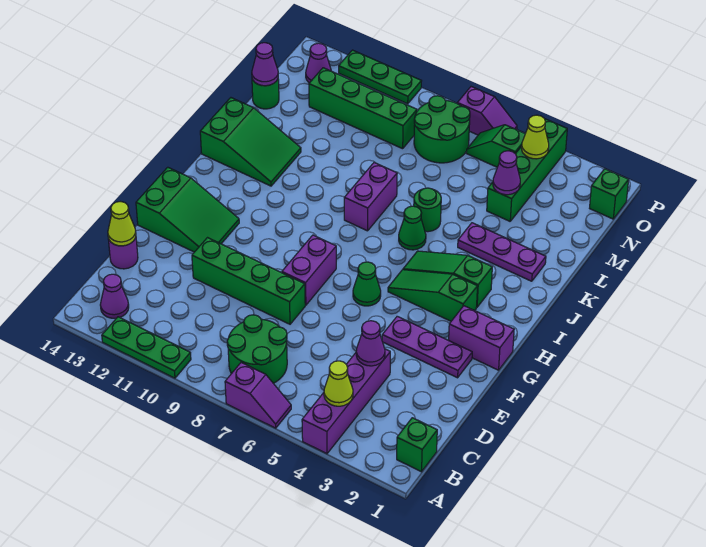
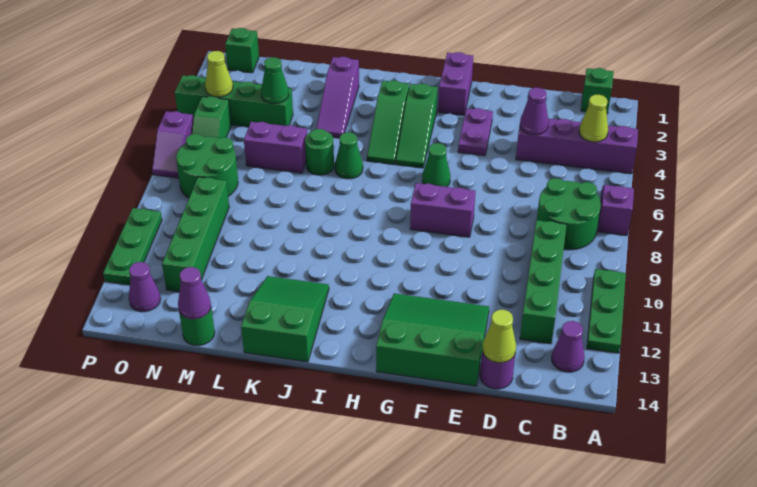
green brick E8:E11 level 1 -> green brick C9:C12 level 1
purple plate F2:F4 level 1 -> purple plate F3:F4 level 1
green slope F12:G14 level 1 top 14 -> green slope E12:G14 level 1 top 14
purple brick J8:K8 level 1 -> purple brick L6:M6 level 1
purple plate K2:K4 level 1 -> purple slope K2:K4 level 1 top 2
purple cone M4 level 2 -> green cone M4 level 2
purple slope P6:P7 level 1 top 7 -> purple slope P6:P7 level 1 top 6

